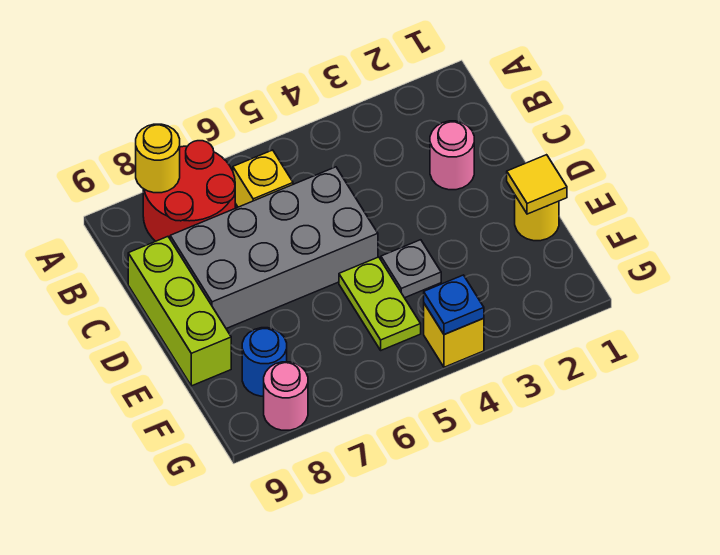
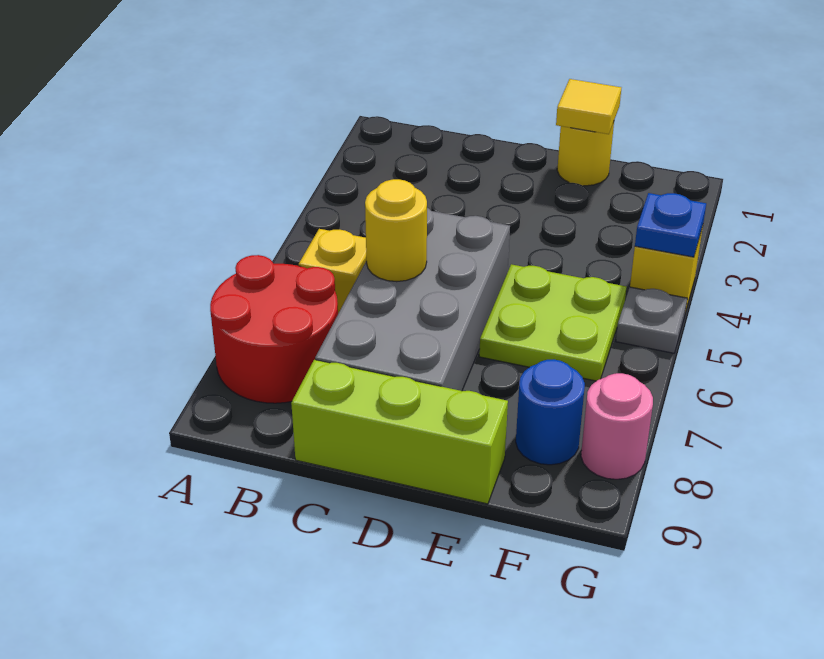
yellow round brick A8 level 2 -> yellow round brick C6 level 2
pink round brick C2 level 1 -> none
grey plate E4 level 1 -> grey plate G5 level 1
lime plate E5:F5 level 1 -> lime plate E5:F6 level 1

